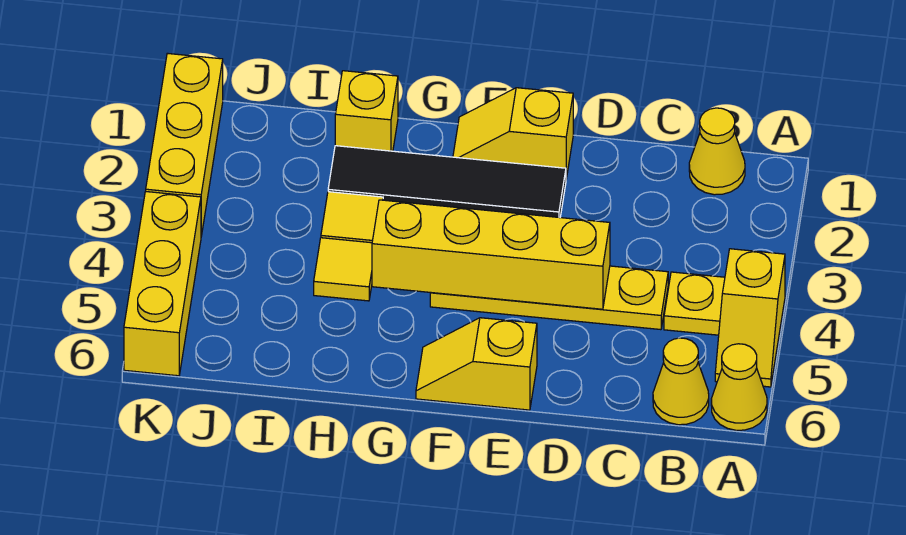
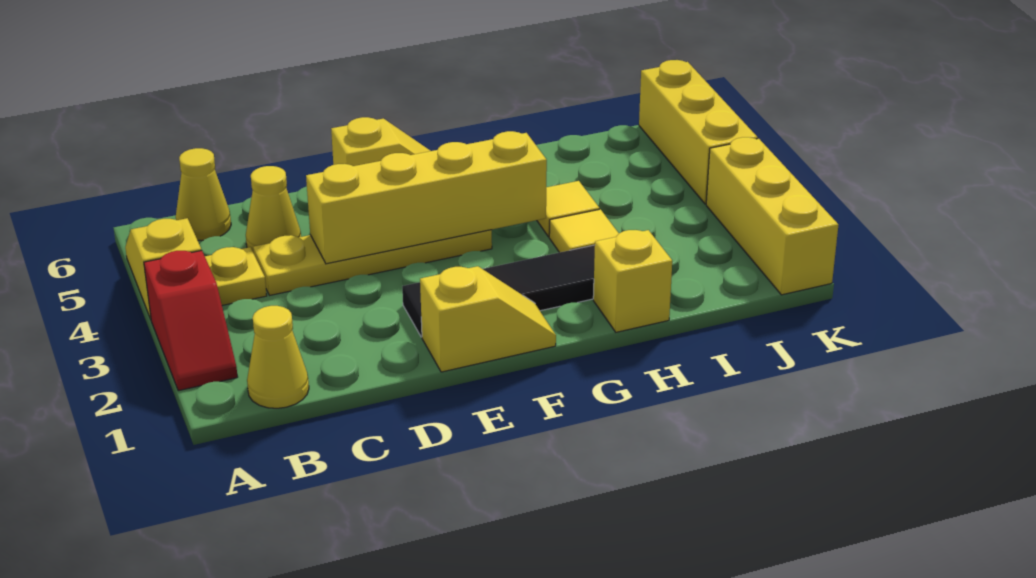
none -> red slope A2:A3 level 1 top 3
yellow cone A6 level 1 -> yellow cone C5 level 1

